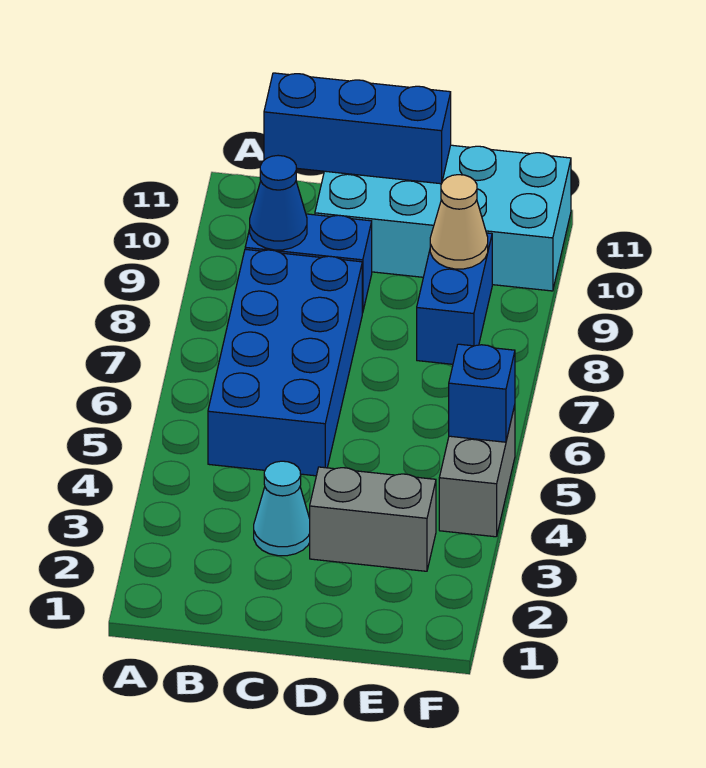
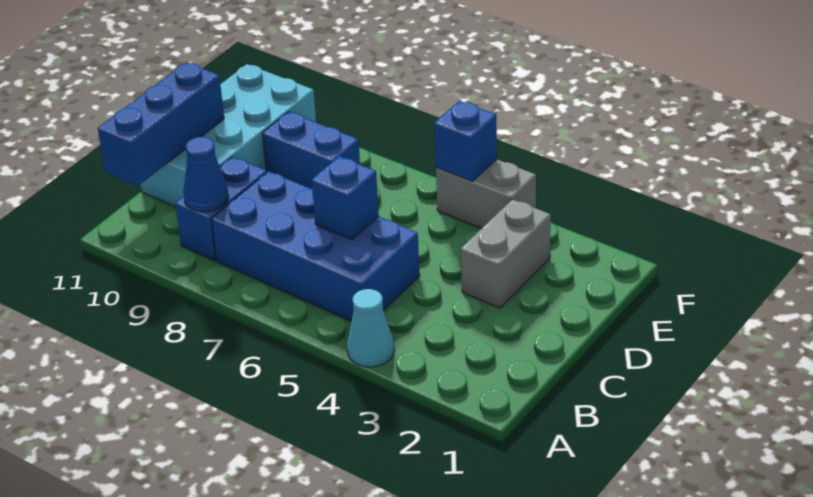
cyan cone C3 level 1 -> cyan cone A4 level 1
none -> blue brick C6 level 2
tan cone E9 level 2 -> none

